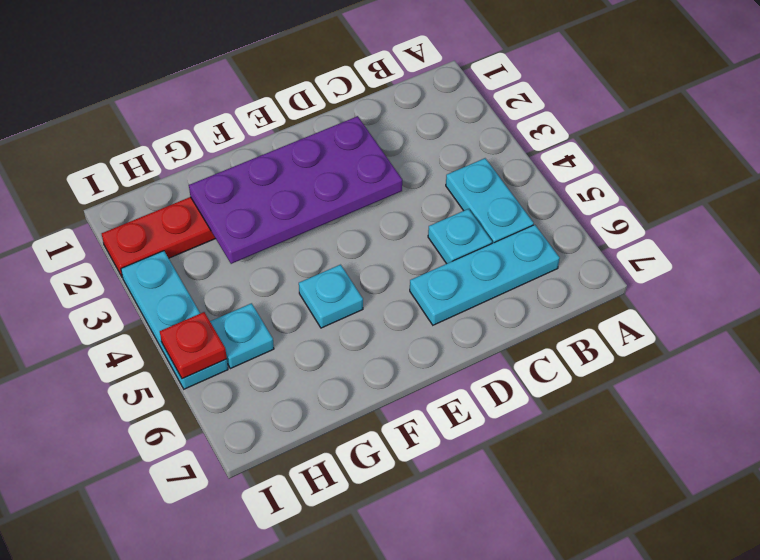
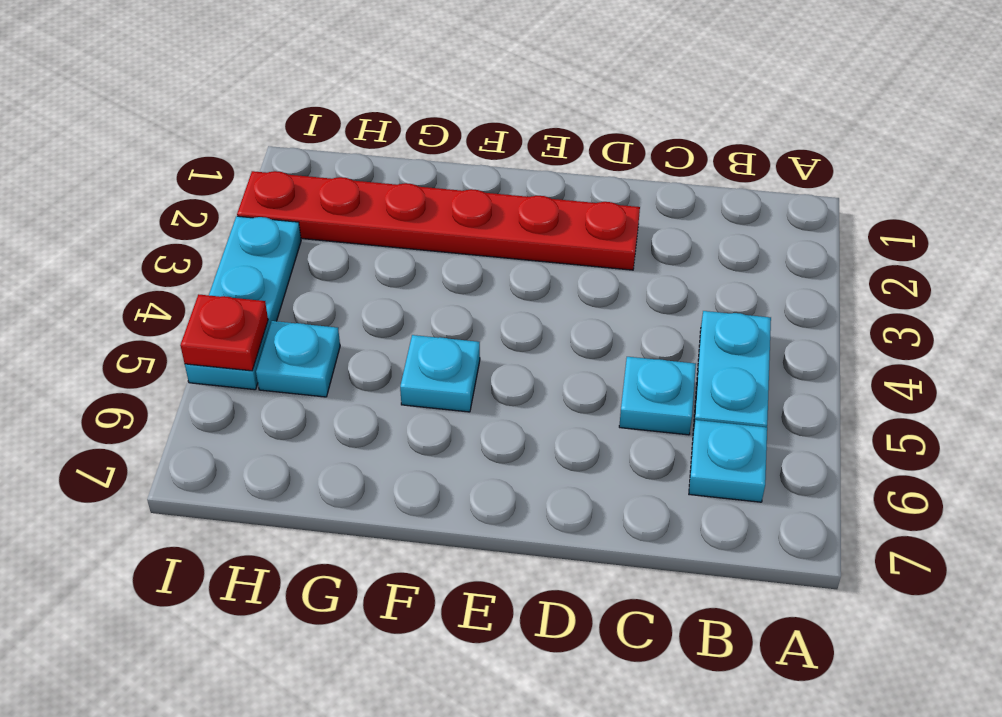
cyan plate B6:D6 level 1 -> cyan plate B6 level 1
purple plate D2:G3 level 2 -> none

